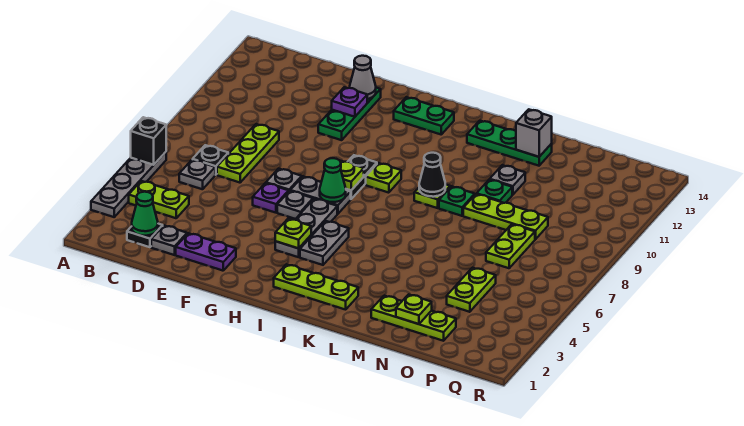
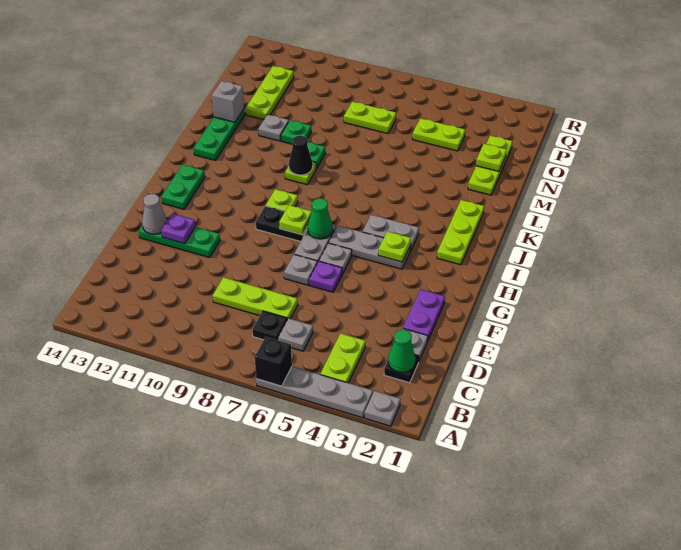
none -> grey plate A2 level 1
lime plate M9:O9 level 1 -> lime plate N12:P12 level 1

